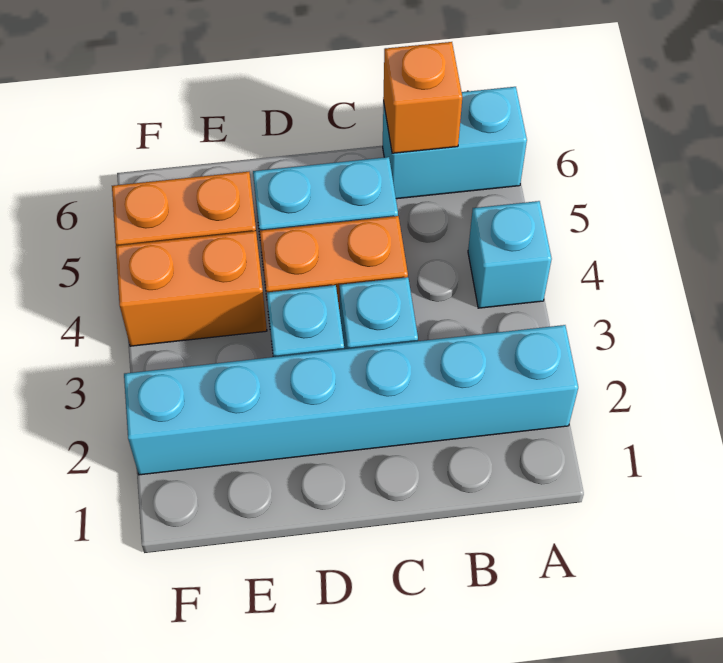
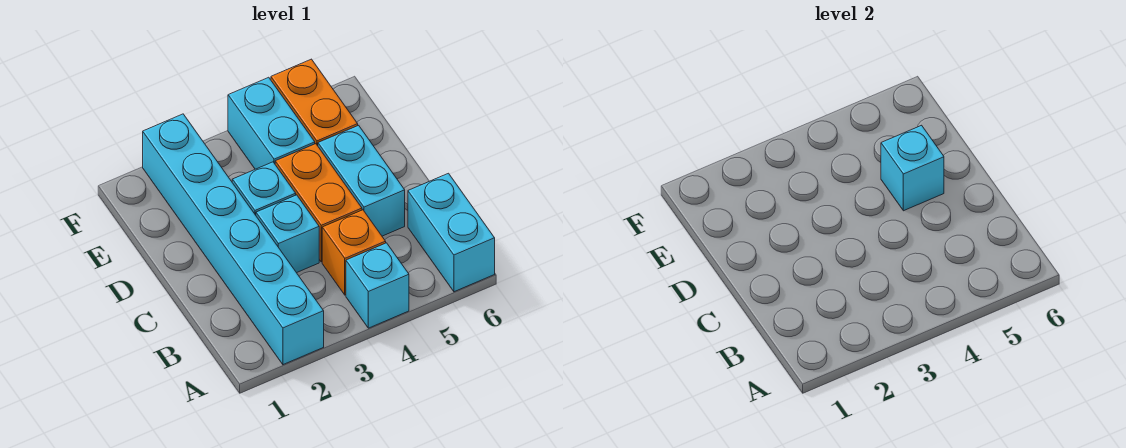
orange brick B6 level 2 -> orange brick B4 level 1
none -> cyan brick D5 level 2
orange brick E4:F4 level 1 -> cyan brick E4:F4 level 1

